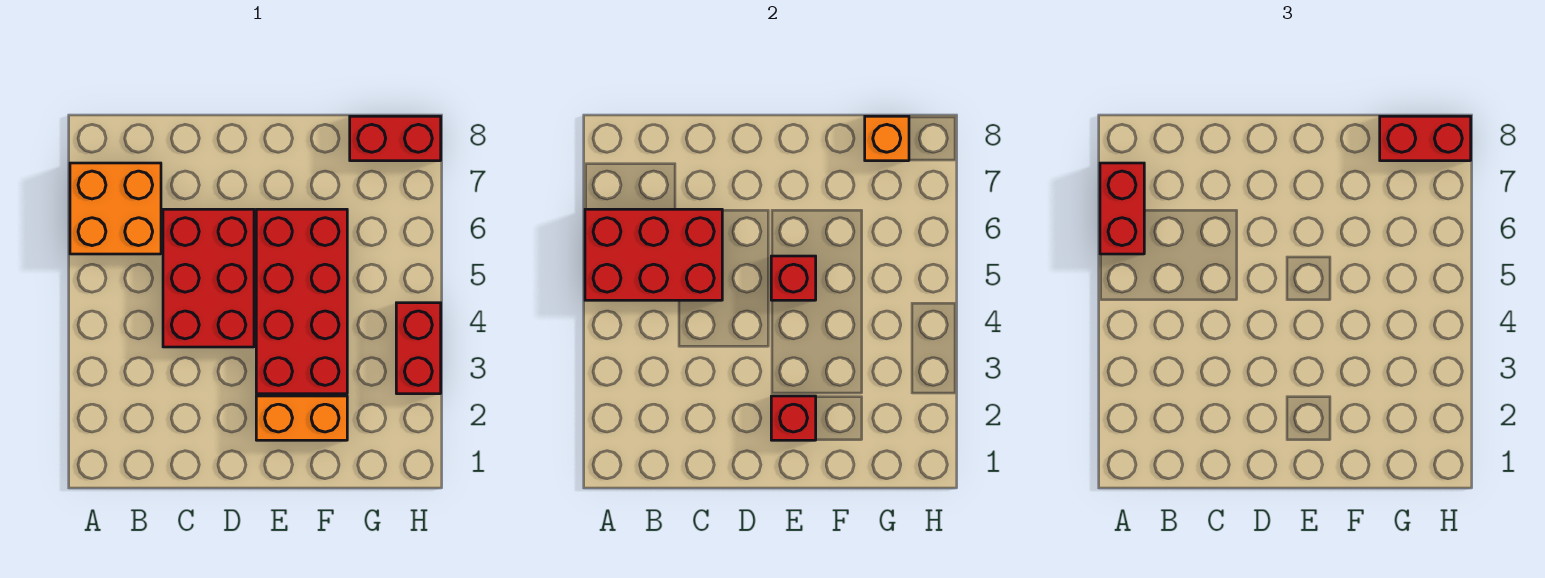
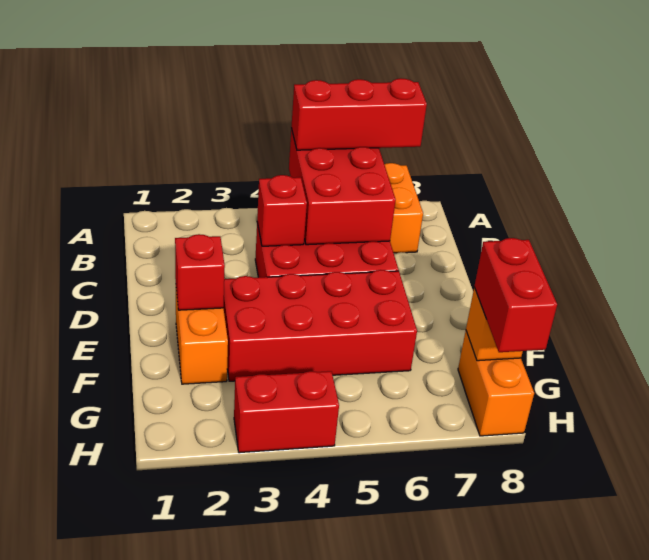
red brick A6:A7 level 3 -> red brick A5:A7 level 3
red brick E5 level 2 -> red brick C4 level 2
red brick G8:H8 level 1 -> orange brick G8:H8 level 1

